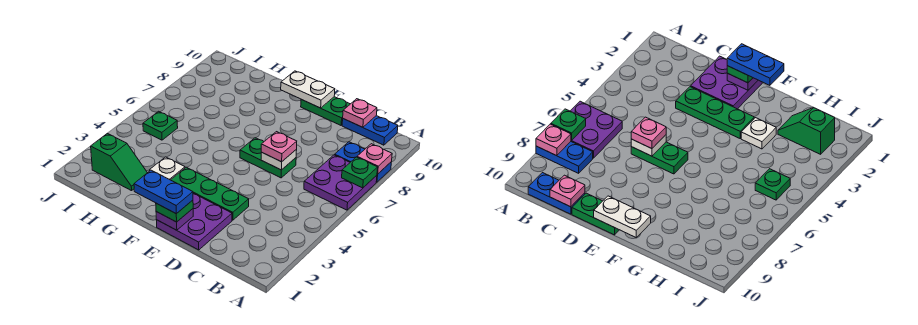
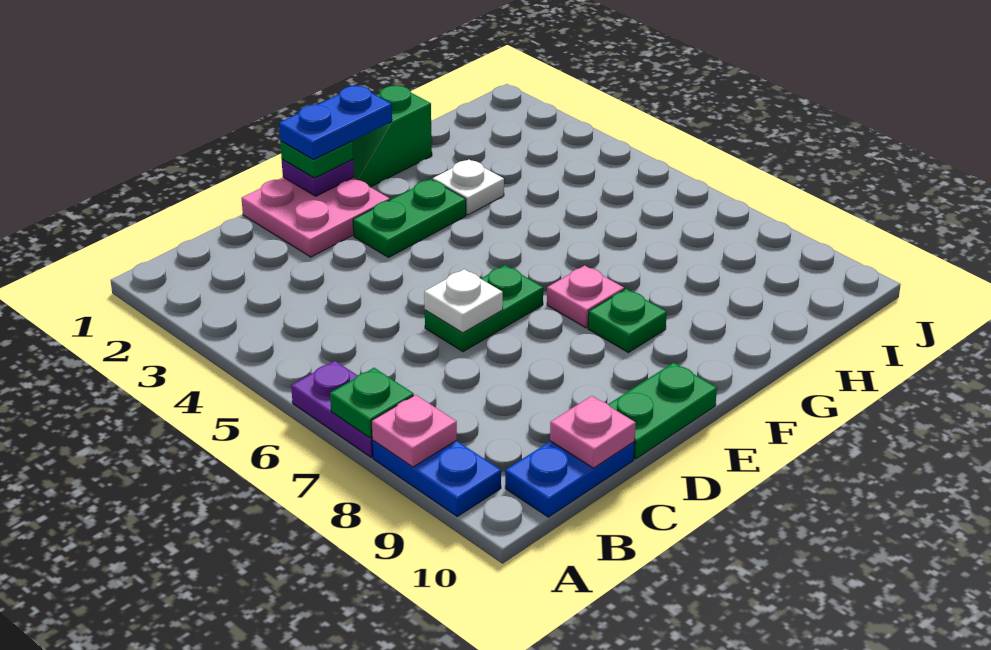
purple plate A6:B7 level 1 -> purple plate A6:A7 level 1
blue plate A8:B8 level 1 -> blue plate A8:A9 level 1
purple plate D1:E2 level 1 -> pink plate D1:E2 level 1
green plate D3:F3 level 1 -> green plate E3:F3 level 1
pink plate D6 level 3 -> pink plate F7 level 1
white plate E10:F10 level 2 -> none
green slope H2:I2 level 1 top I -> green slope F1:G1 level 1 top G
green plate I5 level 1 -> green plate F8 level 1

